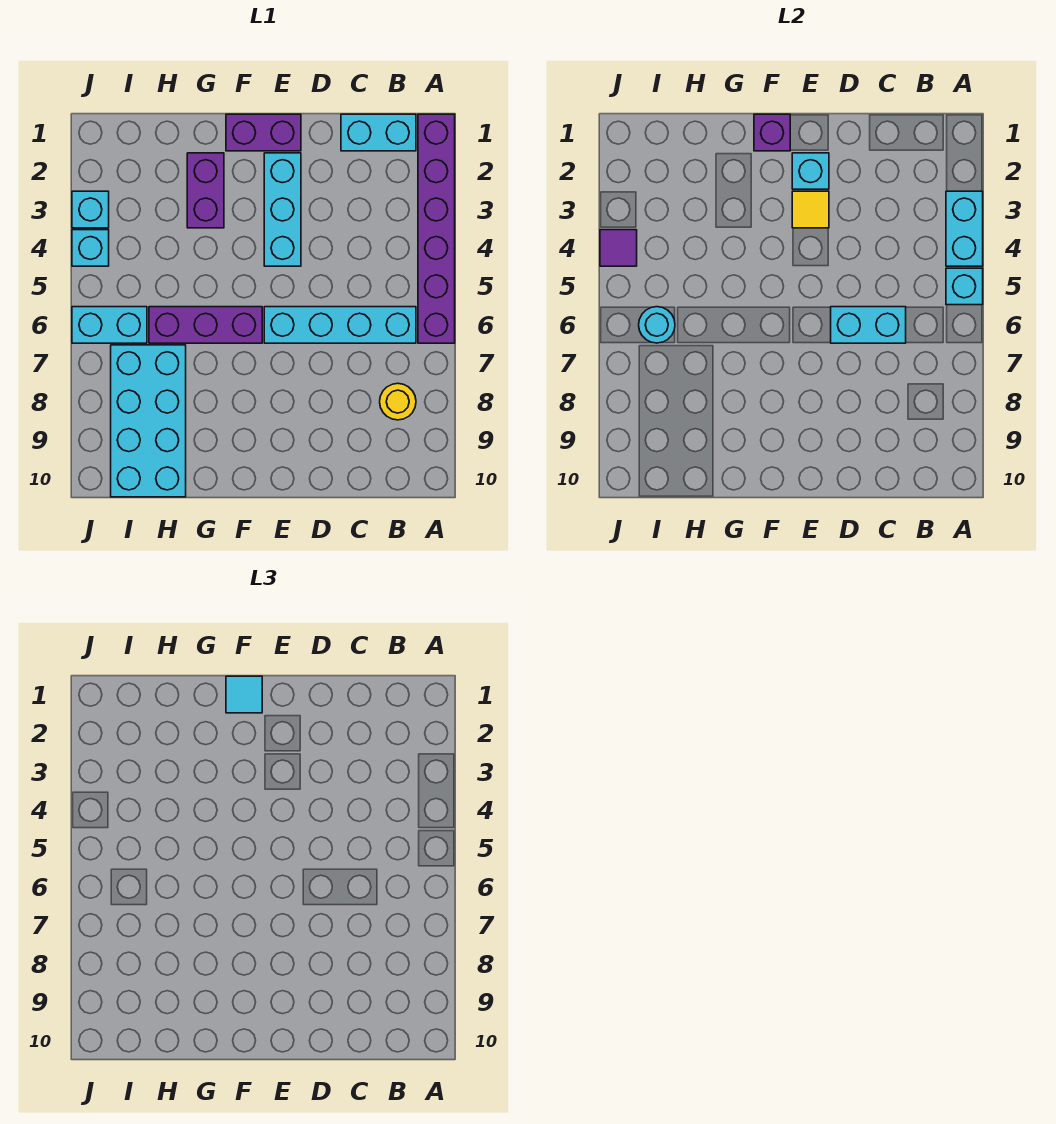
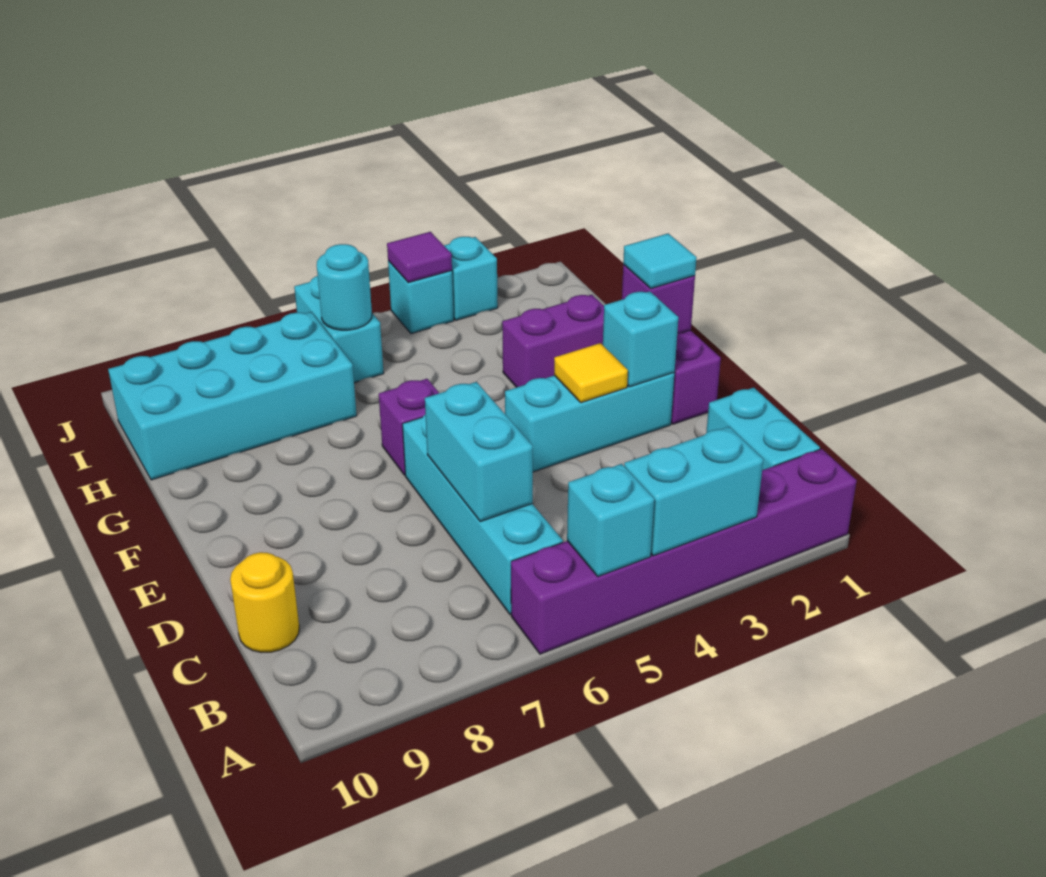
yellow round brick B8 level 1 -> yellow round brick C10 level 1
purple brick F6:H6 level 1 -> purple brick F6 level 1

